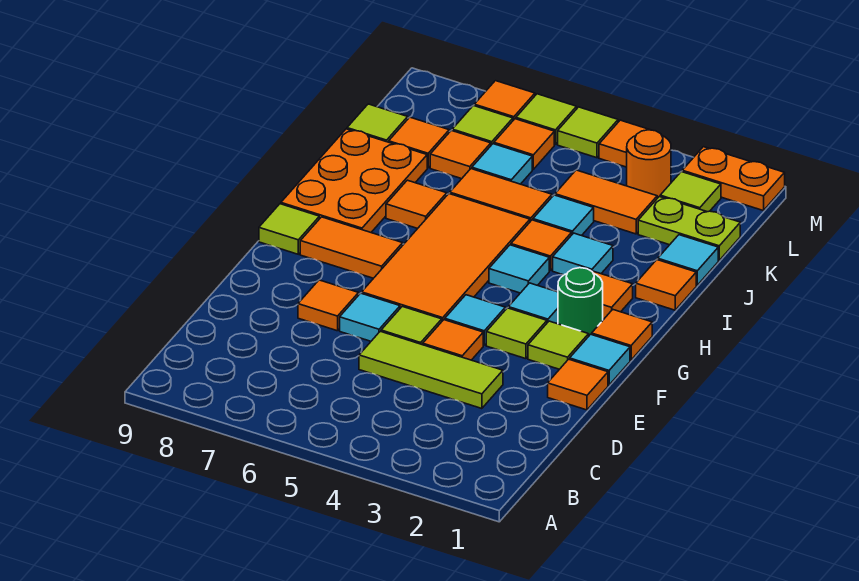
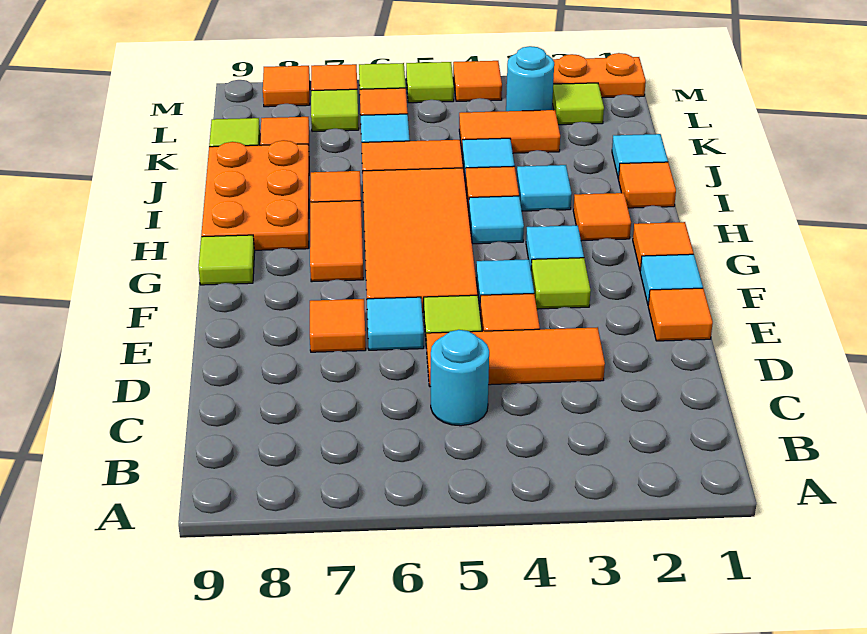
none -> cyan round brick C5 level 1
lime tile D3:D5 level 1 -> orange tile D3:D5 level 1
lime tile F2 level 1 -> none
green round brick G2 level 1 -> none
orange tile G7:G8 level 1 -> orange tile G7:H7 level 1
lime plate K1:K2 level 1 -> none
orange tile K7 level 1 -> orange tile M8 level 1
orange round brick L3 level 1 -> cyan round brick L3 level 1

